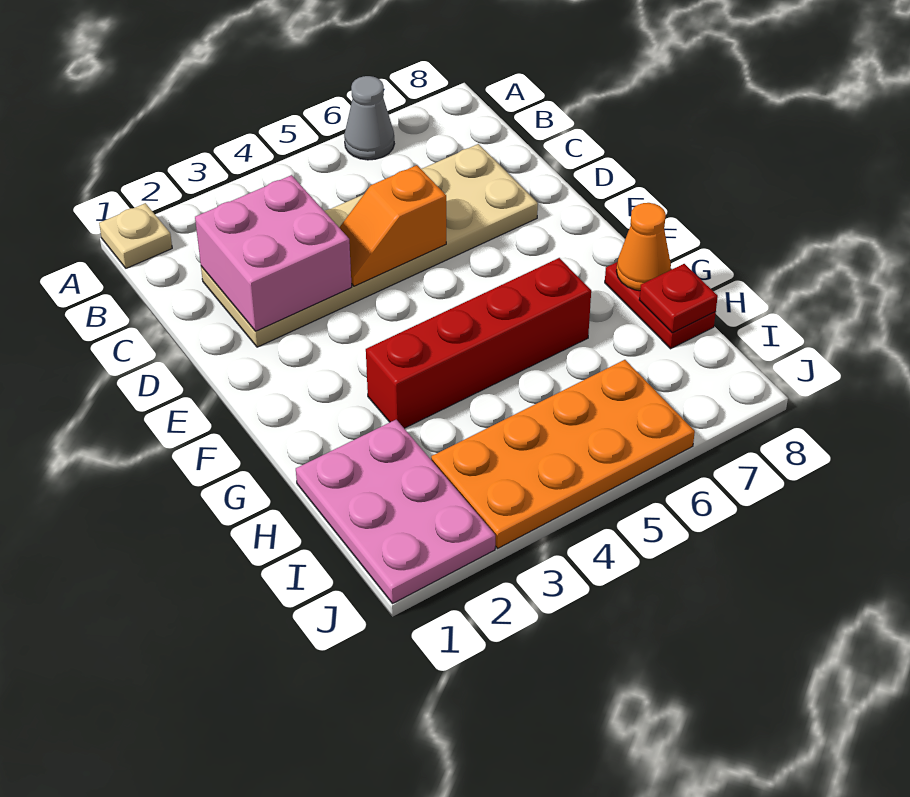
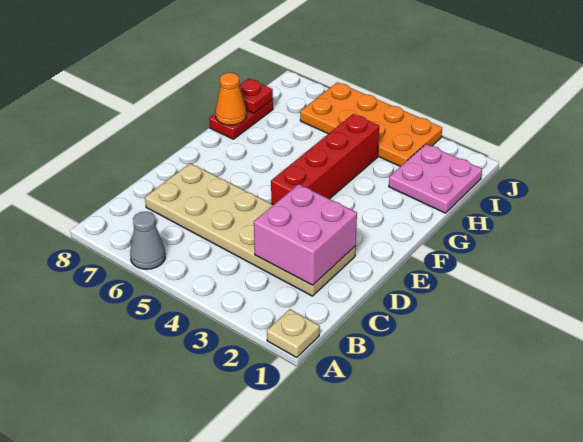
orange slope D4:D5 level 2 top 5 -> none
red brick G3:G6 level 1 -> red brick E4:H4 level 1
pink plate H1:J2 level 1 -> pink plate H1:I2 level 1

